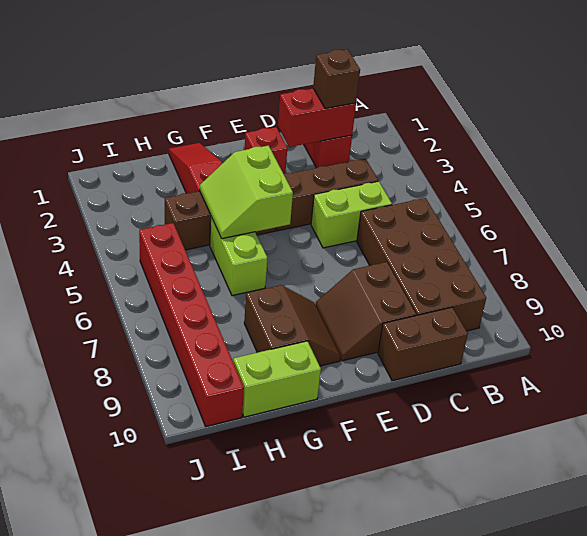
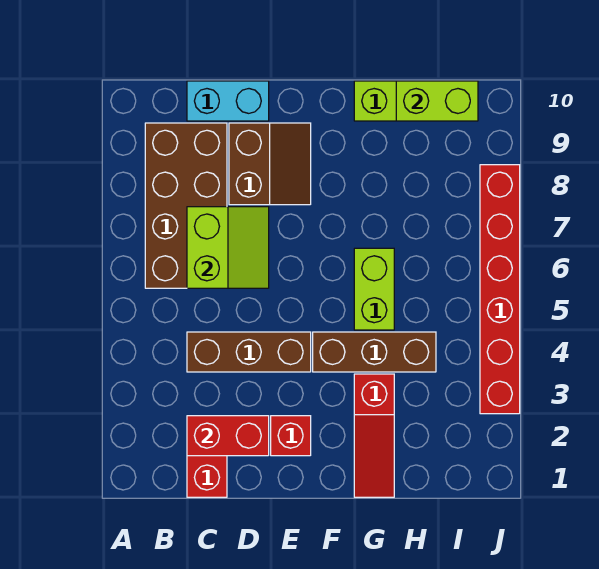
brown brick C2 level 3 -> none
lime brick C5:D5 level 1 -> lime brick H10:I10 level 2
brown brick C10:D10 level 1 -> cyan brick C10:D10 level 1
lime slope F4:G5 level 2 top F -> lime slope C6:D7 level 2 top C
brown slope F8:G9 level 1 top G -> none
red brick I5:I10 level 1 -> red brick J3:J8 level 1

